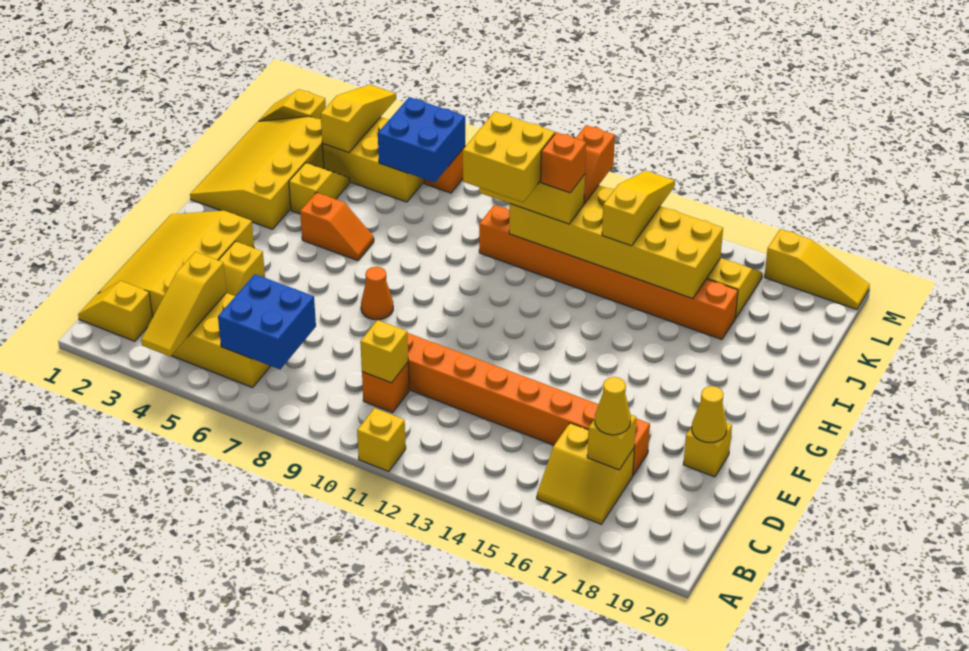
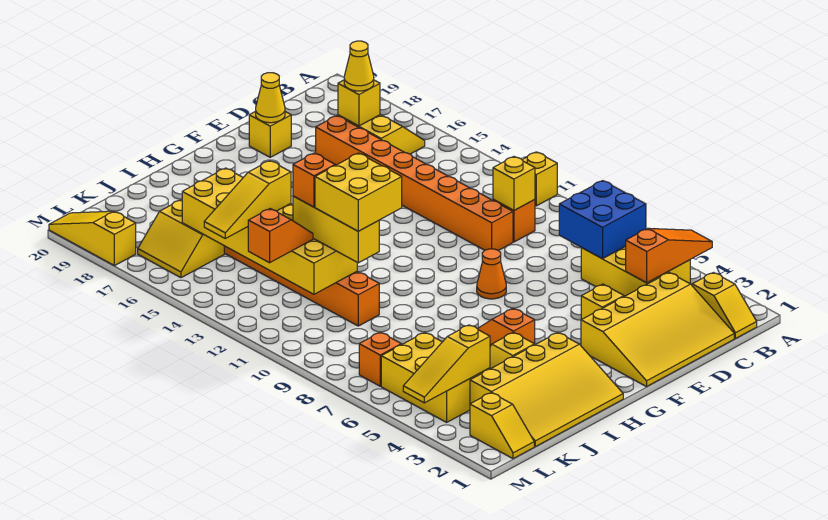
yellow slope A4:C4 level 2 top C -> orange slope A4:C4 level 2 top C
blue brick K6:L7 level 2 -> none

